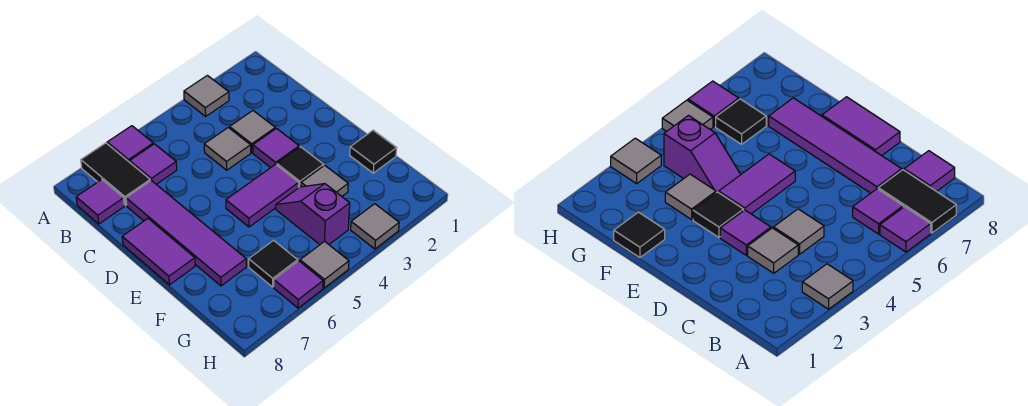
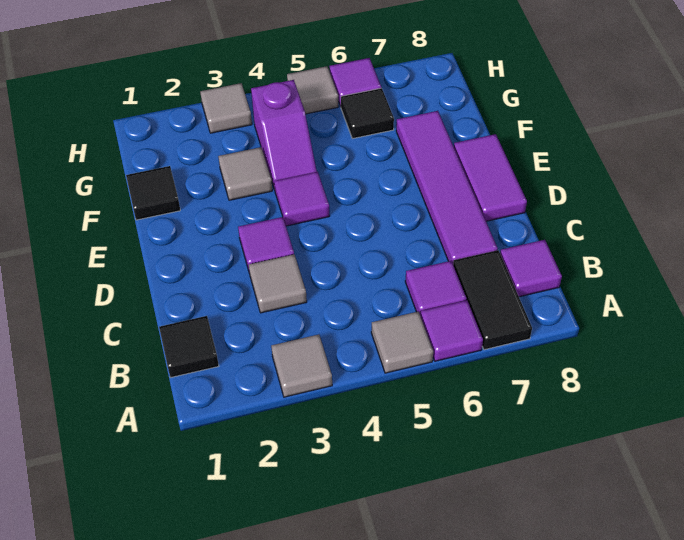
grey tile C4 level 1 -> grey tile A5 level 1
black tile E3 level 1 -> black tile B1 level 1
purple tile E4:E5 level 1 -> purple tile E4 level 1

